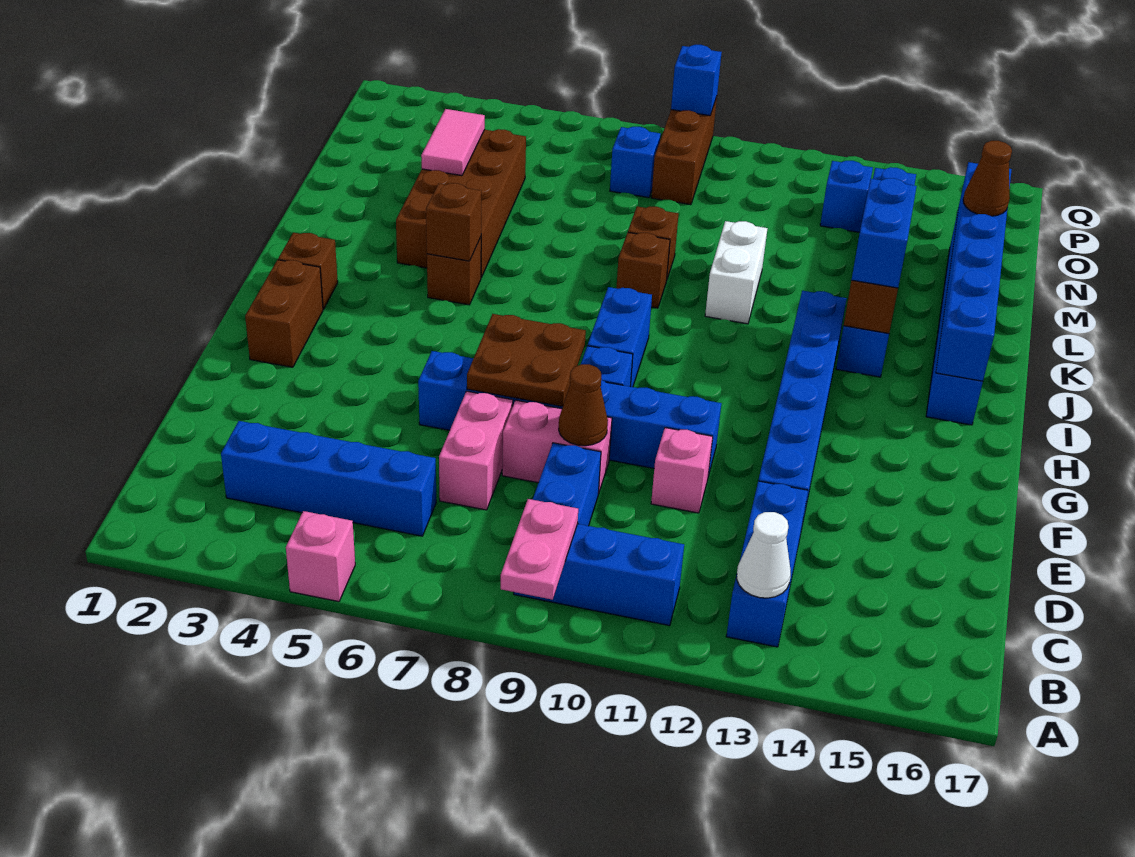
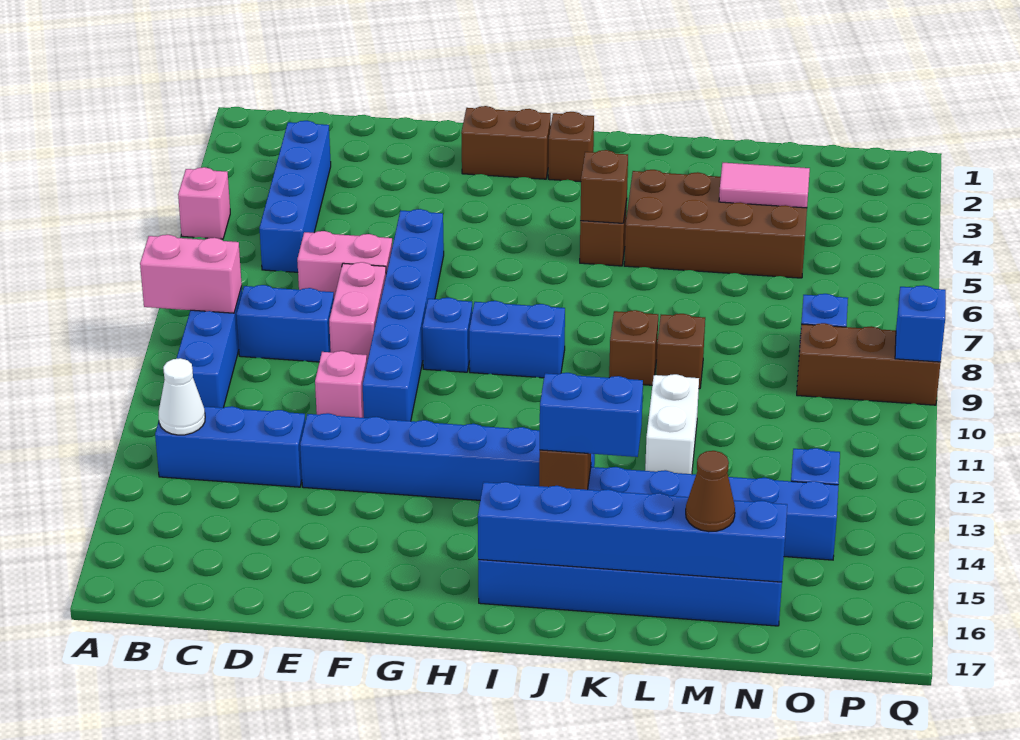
pink plate A9:B9 level 2 -> pink brick A9:B9 level 2
brown cone E9 level 2 -> none
brown plate F7:G8 level 2 -> none
white brick K11:L11 level 1 -> white brick L11:L12 level 1

